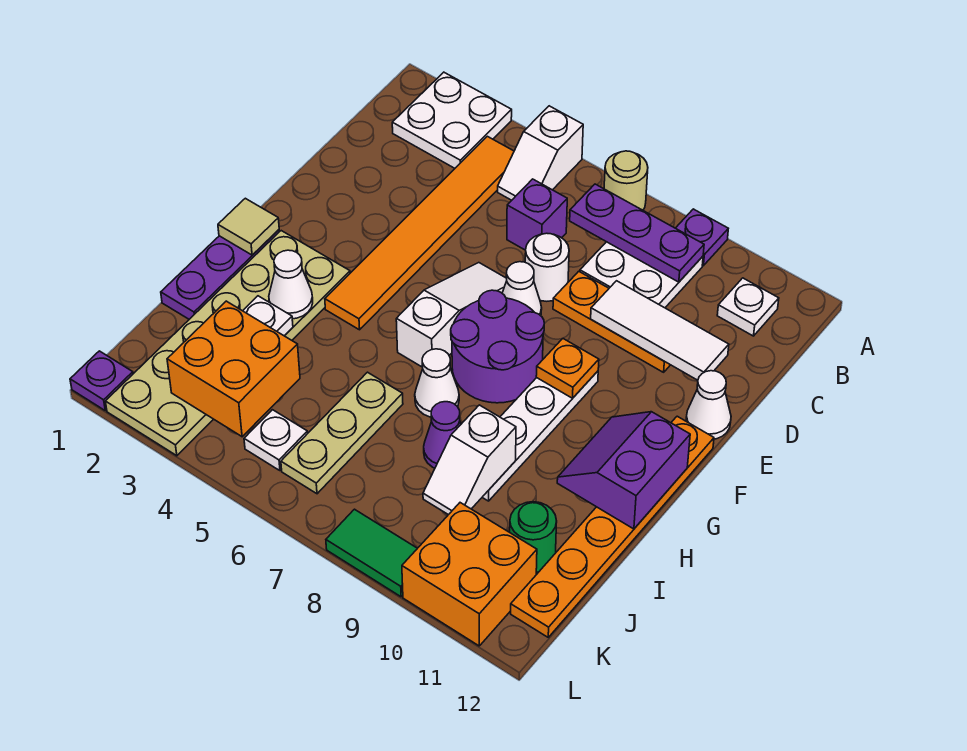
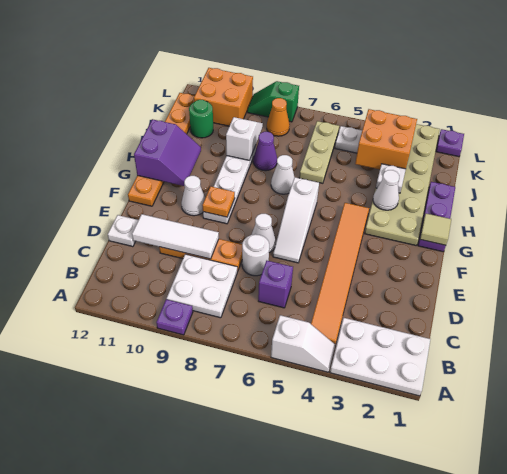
white plate A2:B3 level 1 -> white plate A1:B3 level 1
white slope A5:B5 level 1 top A -> white slope A4:A5 level 1 top 5
tan round brick A7 level 1 -> none
purple plate B7:B9 level 2 -> none
white plate B11 level 1 -> white plate D12 level 1
white cone E12 level 1 -> white cone F10 level 1
purple round brick F7:G8 level 1 -> none
none -> orange cone K8 level 1
green tile L8:L9 level 1 -> green slope L8:L9 level 1 top 8

